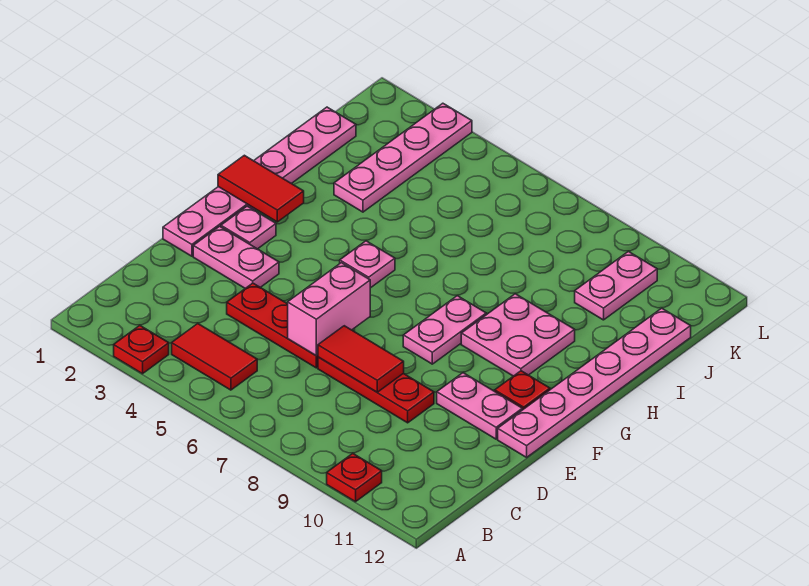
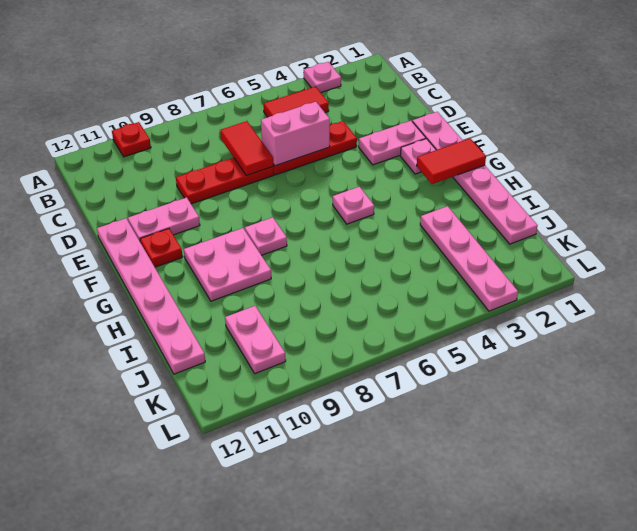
red plate A3 level 1 -> pink plate A3 level 1
pink brick D6:E6 level 2 -> pink brick D5:D6 level 2
red tile D7:D8 level 2 -> red tile C7:D7 level 2
pink plate F8:G8 level 1 -> pink plate G8 level 1

